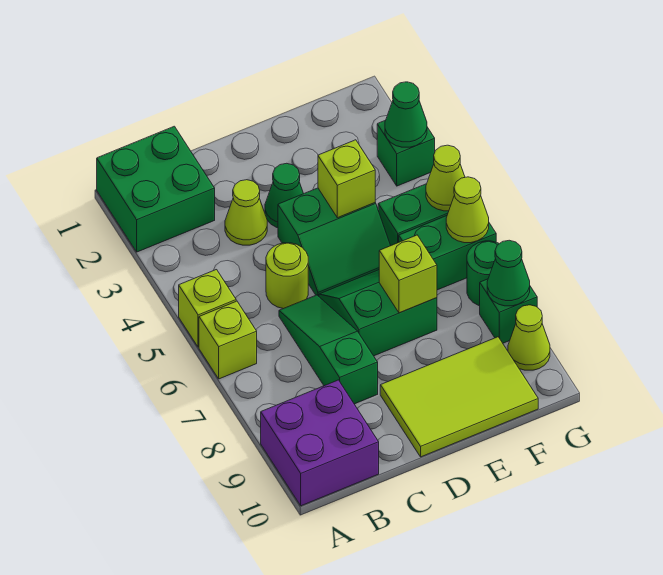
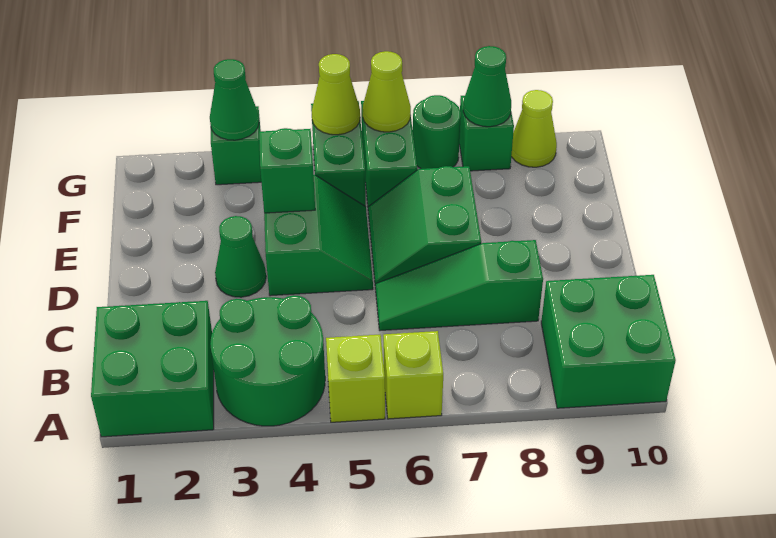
none -> green round brick A3:B4 level 1
purple brick A9:B10 level 1 -> green brick A9:B10 level 1
lime cone C3 level 1 -> none
lime round brick C5 level 1 -> none
lime tile D9:F10 level 1 -> none
lime brick E4 level 2 -> green brick E4 level 2
lime brick E7 level 2 -> none

